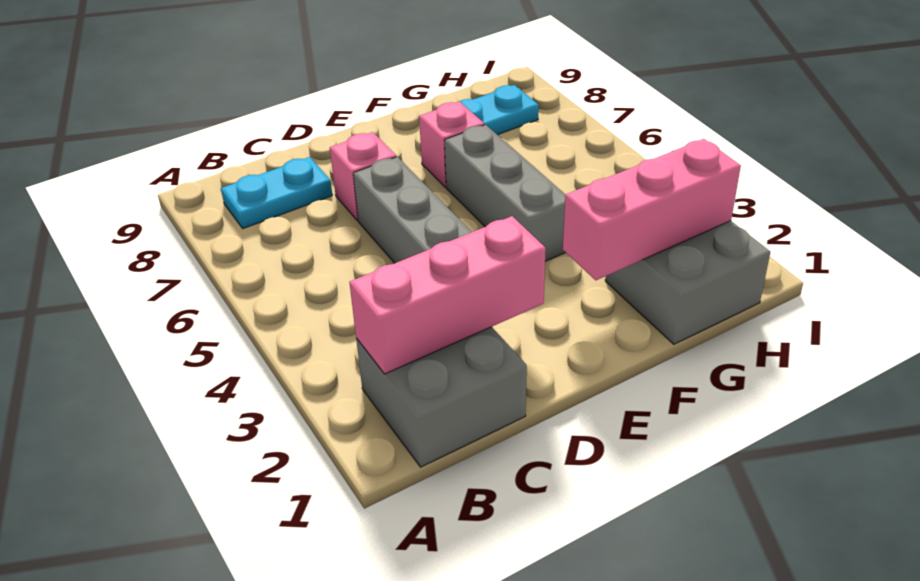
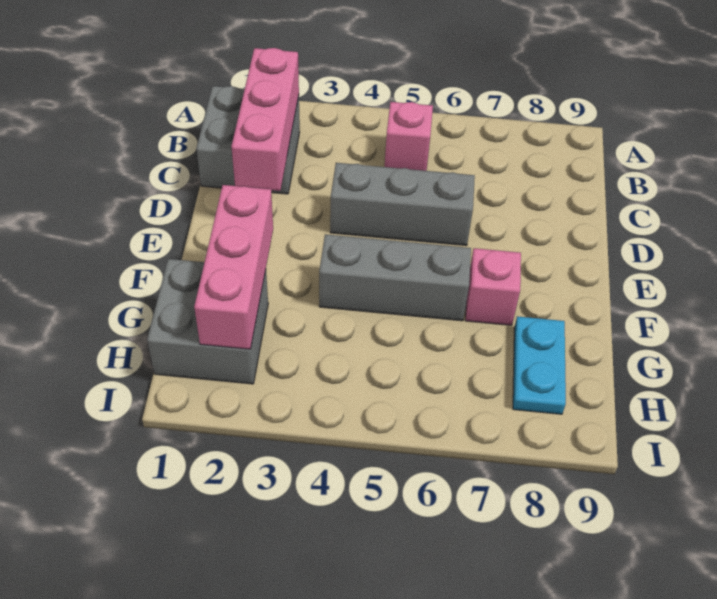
cyan plate B8:C8 level 1 -> none
pink brick D7 level 1 -> pink brick B5 level 1

